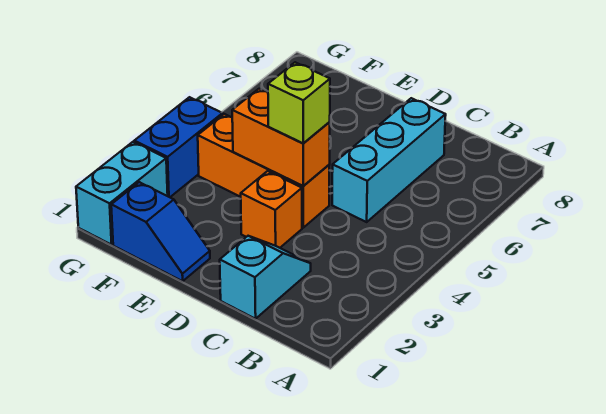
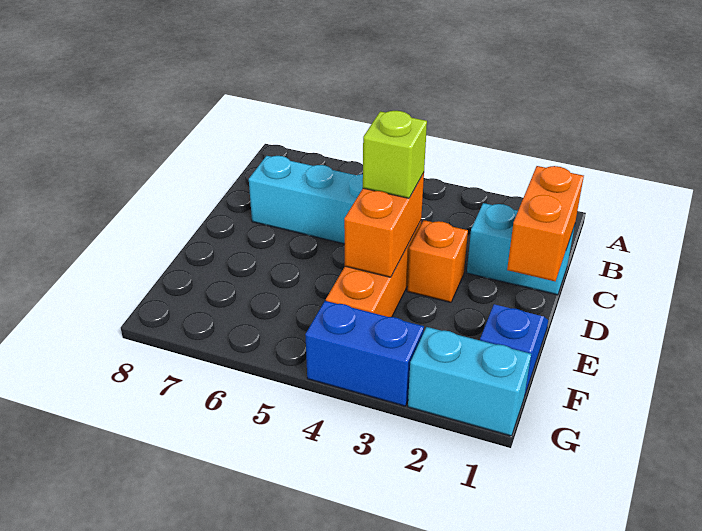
cyan slope C1:C2 level 1 top 1 -> cyan brick C1:C2 level 1
none -> orange brick C1:D1 level 2

